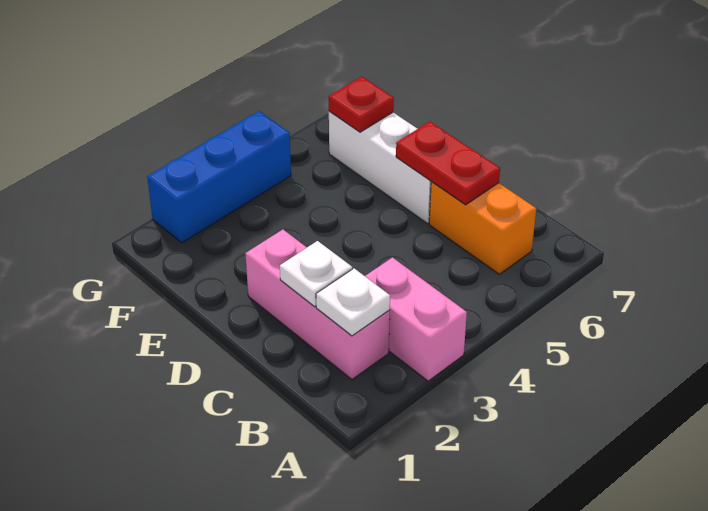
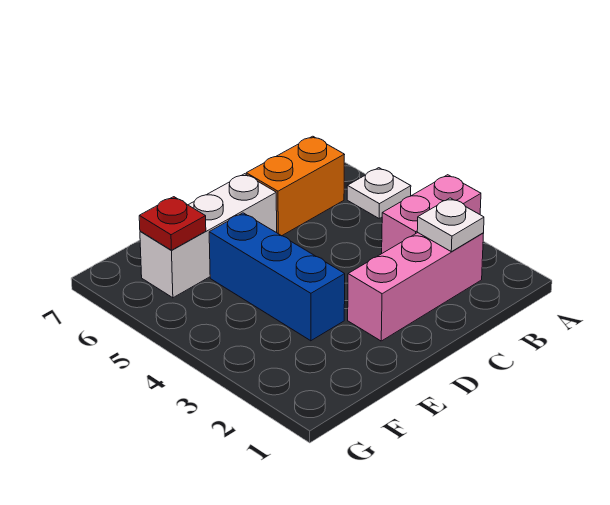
white plate C2 level 2 -> white plate A5 level 1
red plate C6:D6 level 2 -> none
blue brick G2:G4 level 1 -> blue brick E3:E5 level 1

